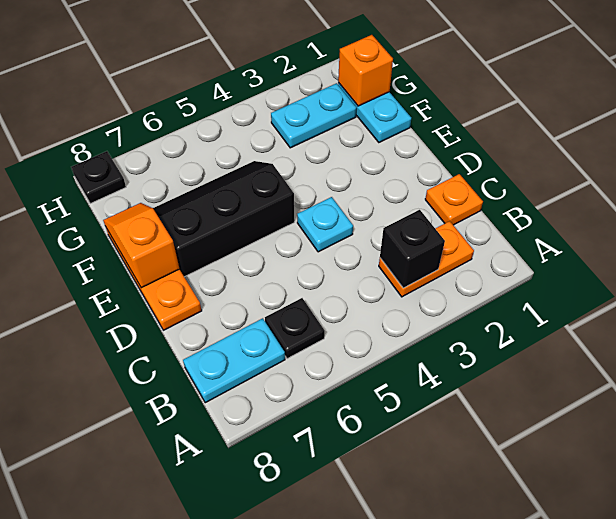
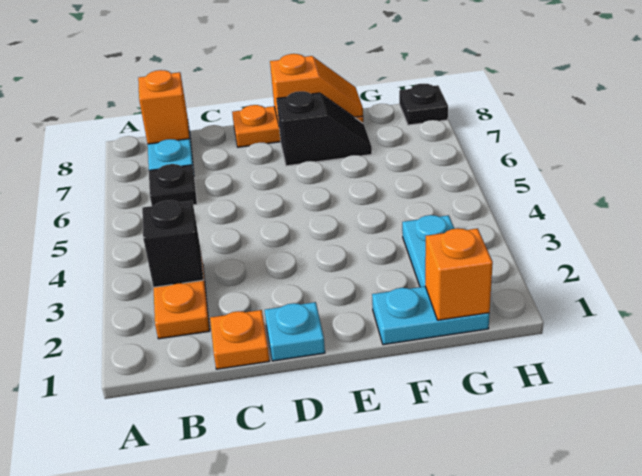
none -> orange brick B8 level 2
cyan plate D4 level 1 -> cyan plate D1 level 1
black slope E5:F7 level 1 top E -> black slope E7:F7 level 1 top E

